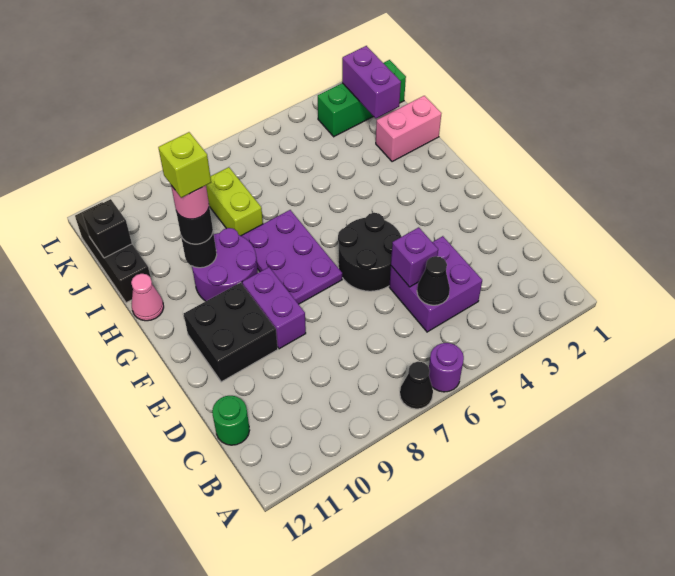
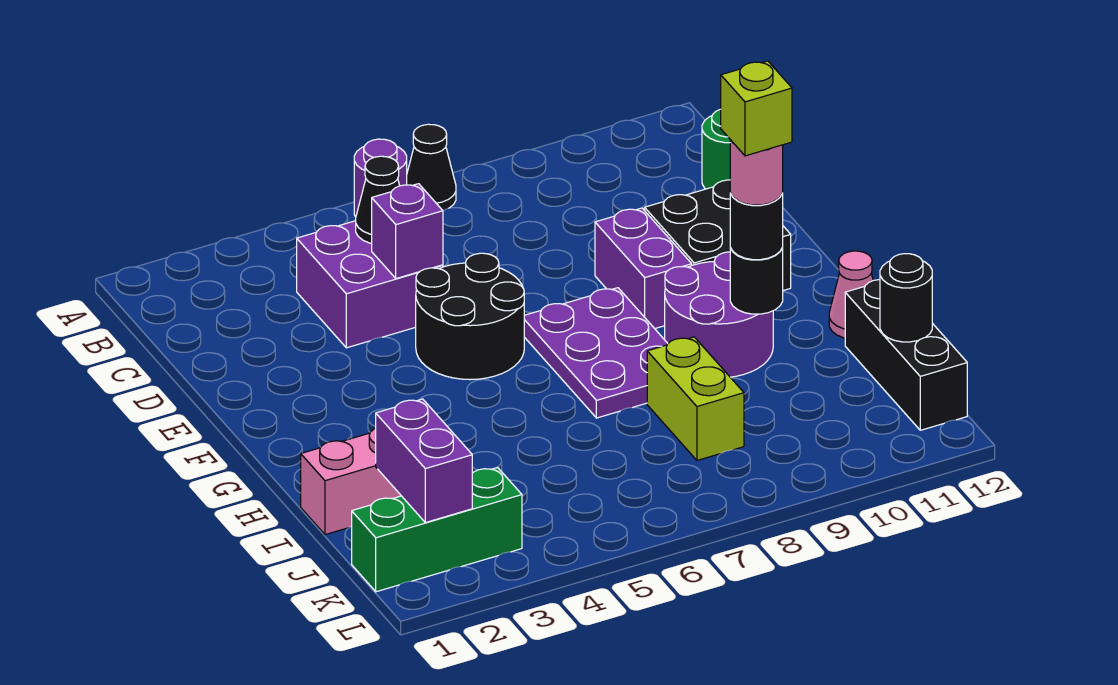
black brick J12 level 2 -> black round brick J12 level 2

